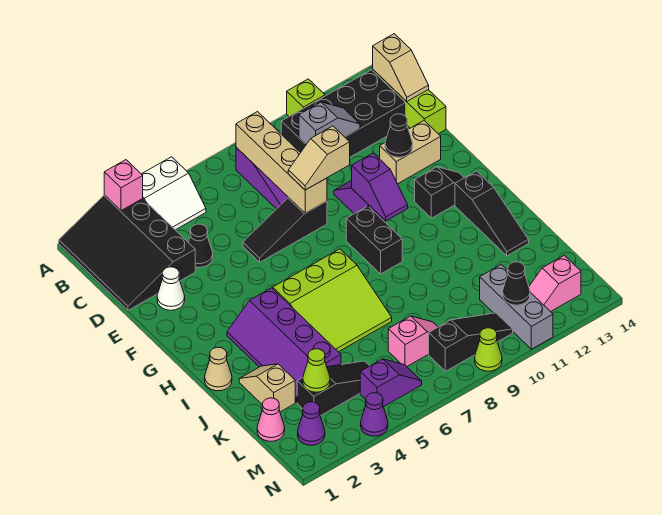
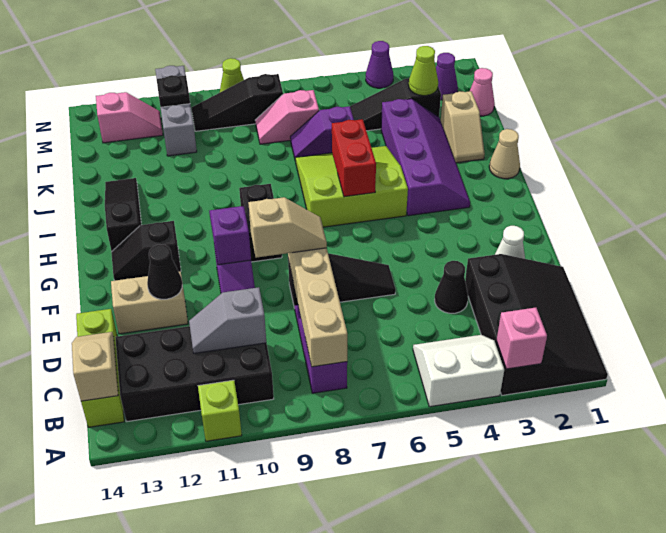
none -> red brick H6:I6 level 2
purple slope M5:M6 level 1 top 5 -> purple slope K6:K7 level 1 top 6
black cone M11 level 2 -> black plate M11 level 2

